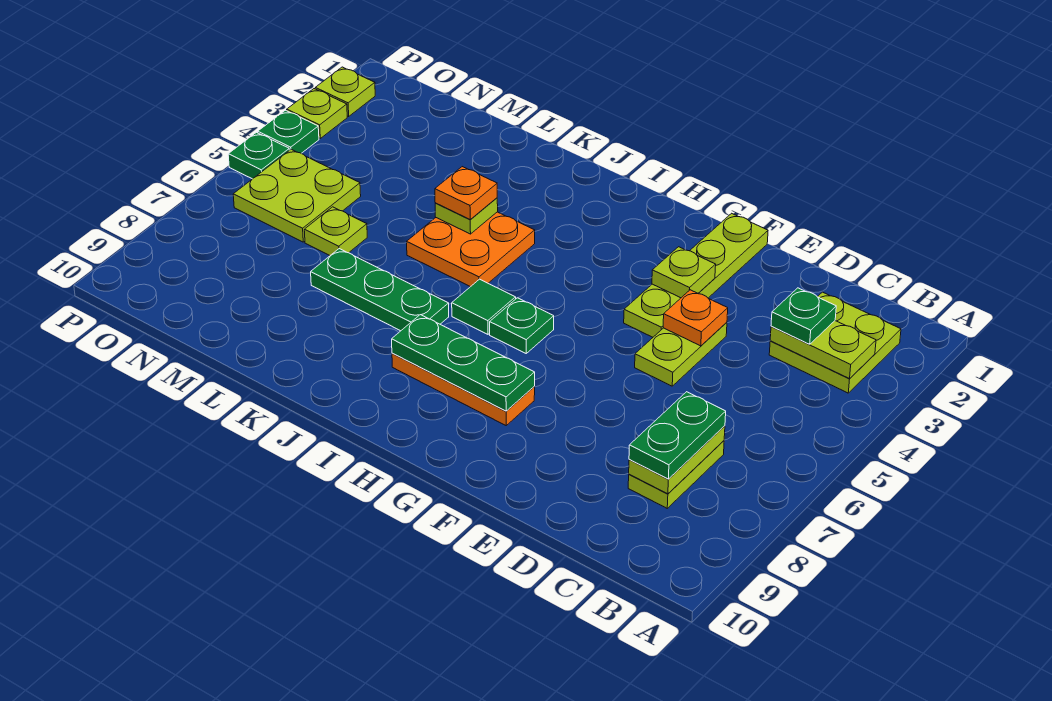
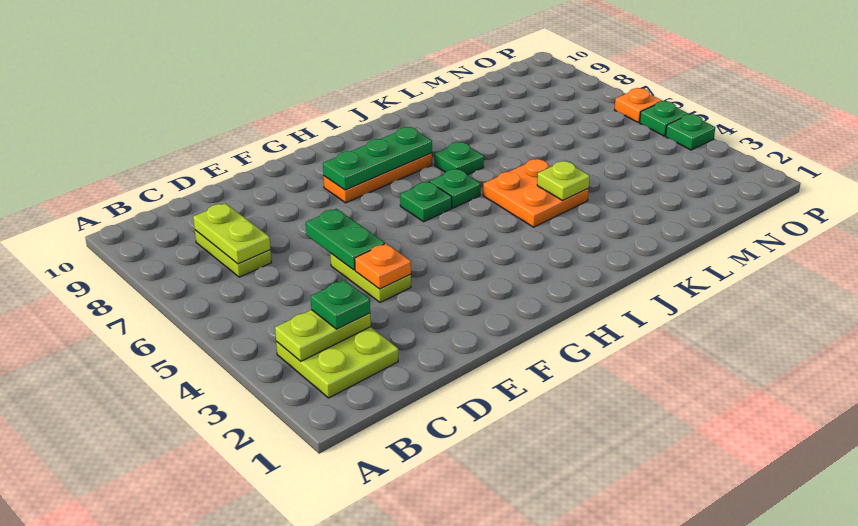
green plate C7:C8 level 3 -> green plate E5:E6 level 2
lime plate F1:F4 level 1 -> none
lime plate F3 level 2 -> none
green tile I6 level 1 -> green plate I6 level 1
green plate J7:L7 level 1 -> green plate J7 level 1
orange plate K4 level 3 -> orange plate P6 level 1
lime plate M6 level 1 -> none
lime plate N5:O6 level 1 -> none
lime plate P2 level 1 -> none
lime plate P3 level 1 -> none

